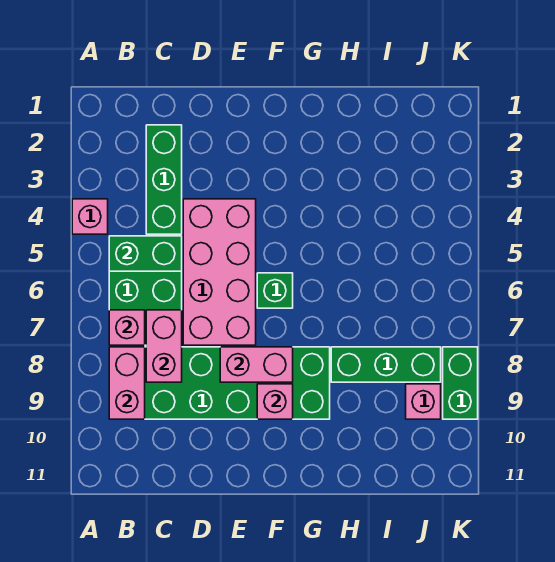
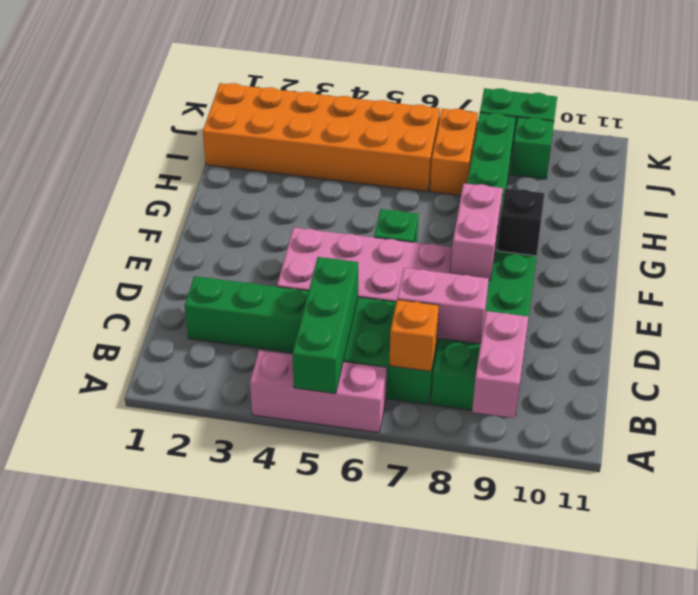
pink brick A4 level 1 -> pink brick A4:A6 level 1
green brick B5:C5 level 2 -> green brick A5:C5 level 2
pink brick B7 level 2 -> orange brick B7 level 2
pink brick B8:B9 level 2 -> pink brick A9:B9 level 2
pink brick F9 level 2 -> black brick F9 level 2
none -> orange brick I1:J6 level 1
none -> orange brick I7:J7 level 1
pink brick J9 level 1 -> green brick J9 level 1

